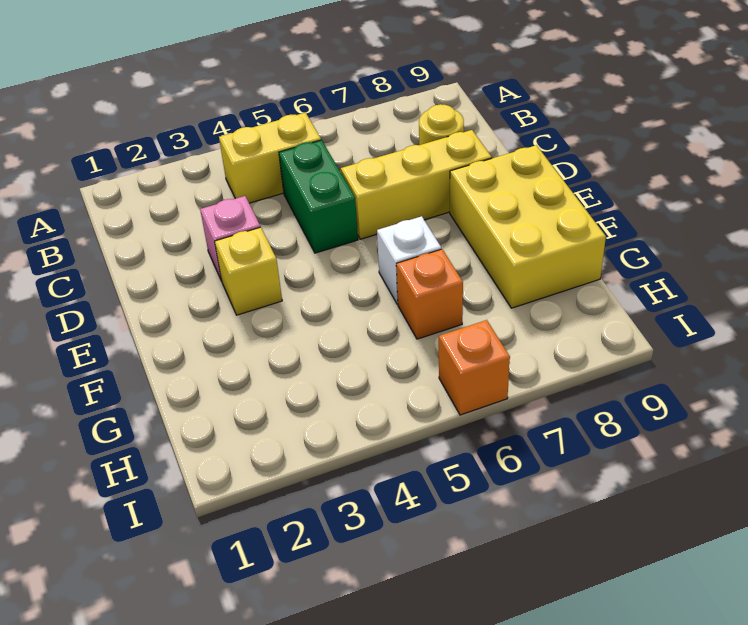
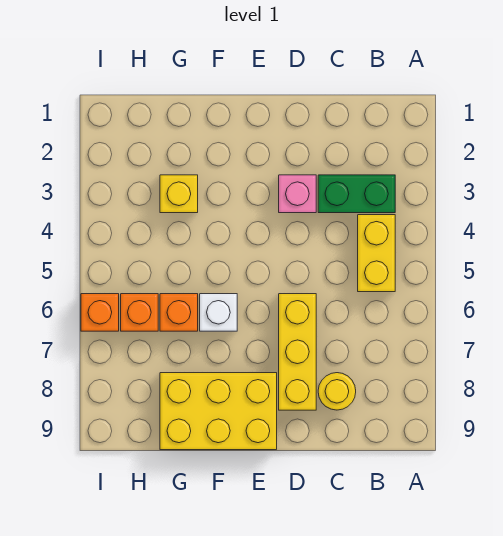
green brick C5:D5 level 1 -> green brick B3:C3 level 1
yellow brick E3 level 1 -> yellow brick G3 level 1
none -> orange brick H6 level 1

